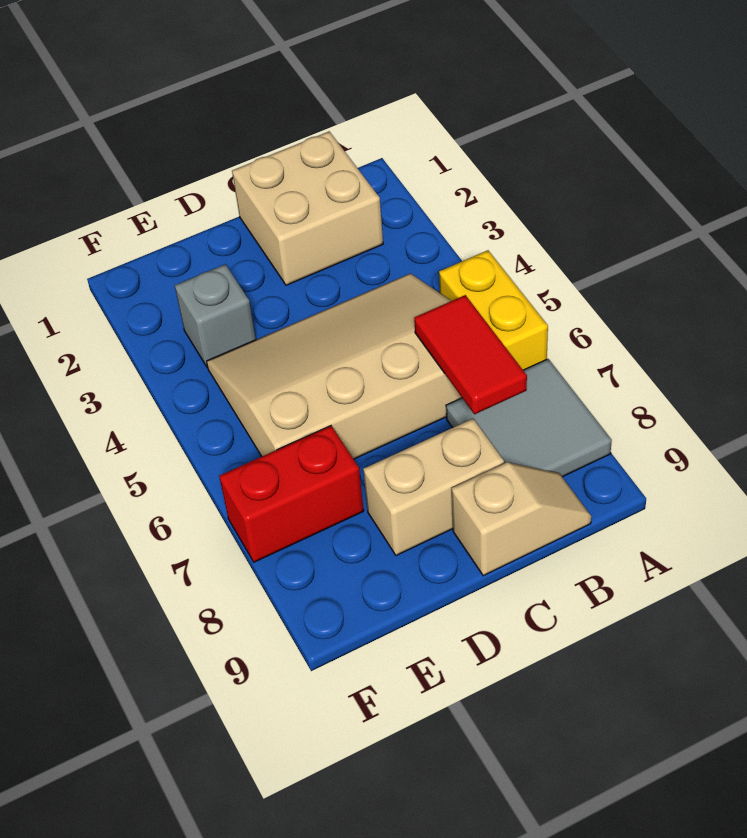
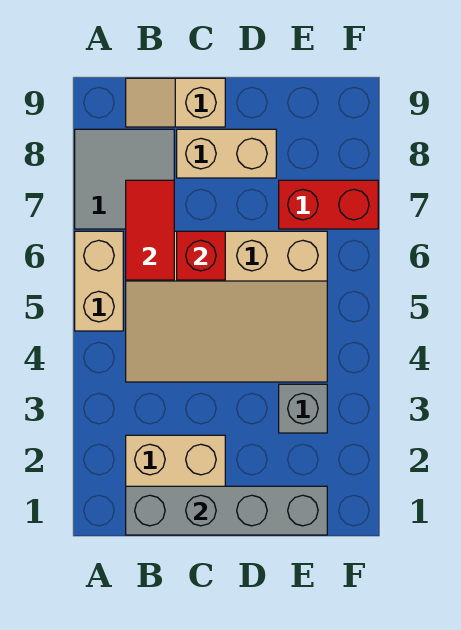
yellow brick A5:A6 level 1 -> tan brick A5:A6 level 1
none -> grey brick B1:E1 level 2
none -> red brick C6 level 2

